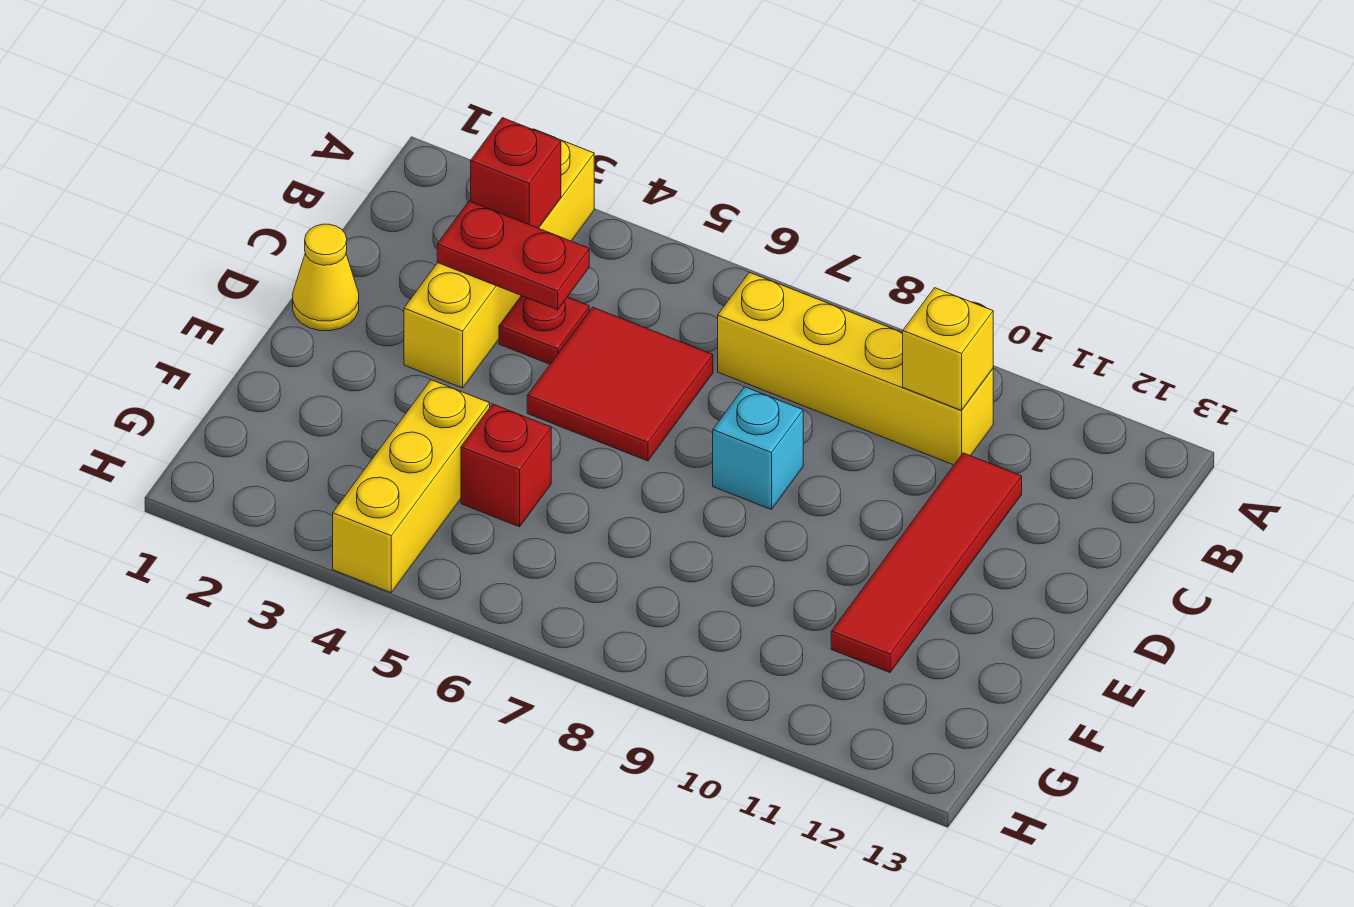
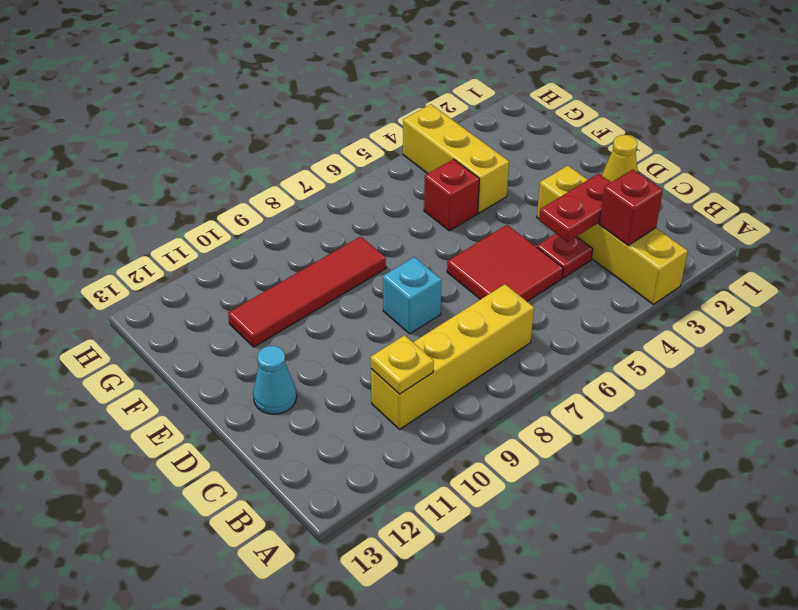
yellow brick B10 level 2 -> yellow plate B10 level 2
red tile C11:F11 level 1 -> red tile F8:F11 level 1
none -> cyan cone D12 level 1

